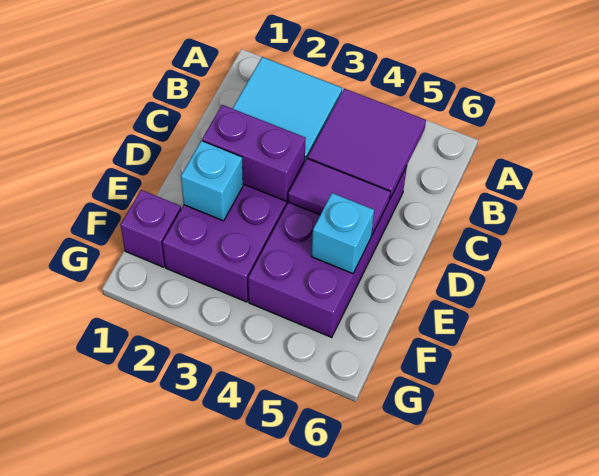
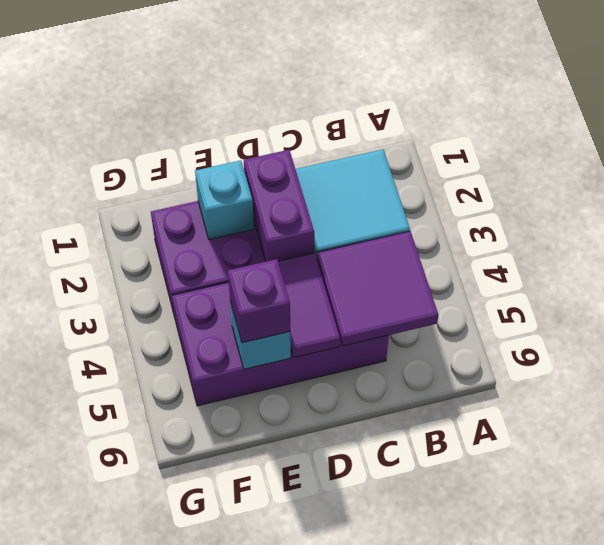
purple brick F1 level 1 -> purple brick E5 level 3

